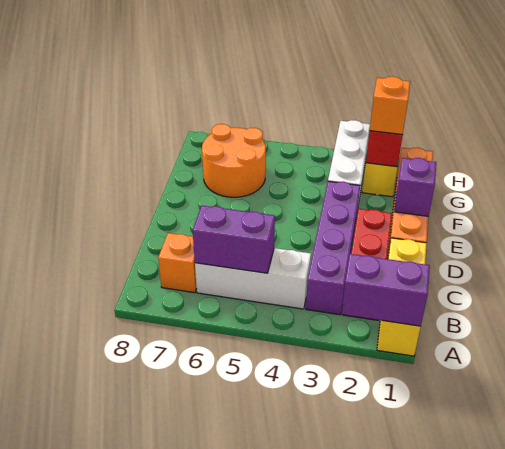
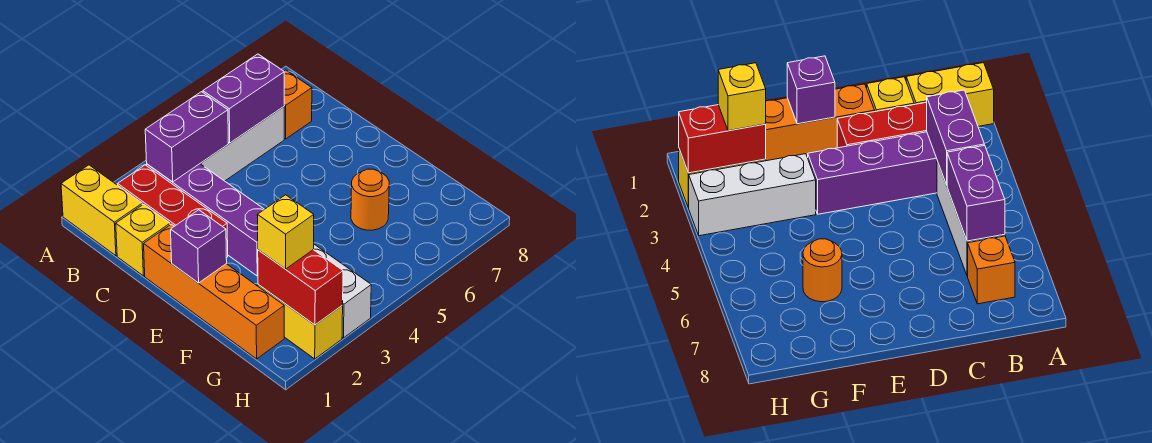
purple brick A1:A2 level 2 -> purple brick B3:B4 level 2
orange round brick F6:G7 level 1 -> orange round brick F6 level 1
orange brick G2 level 3 -> yellow brick G2 level 3

